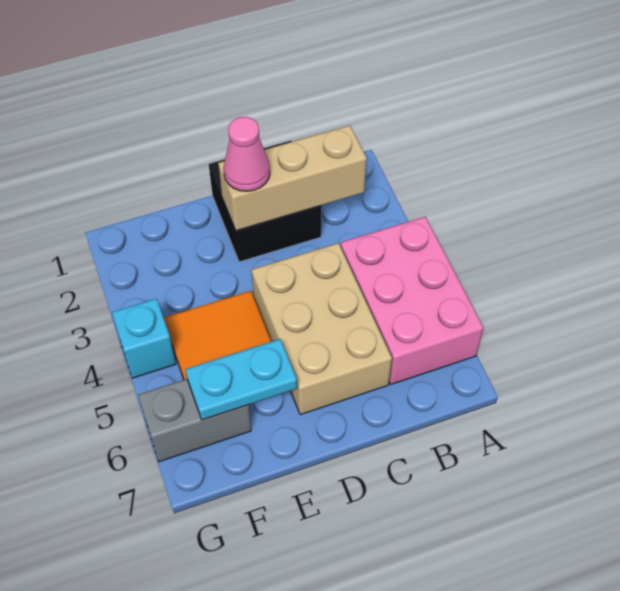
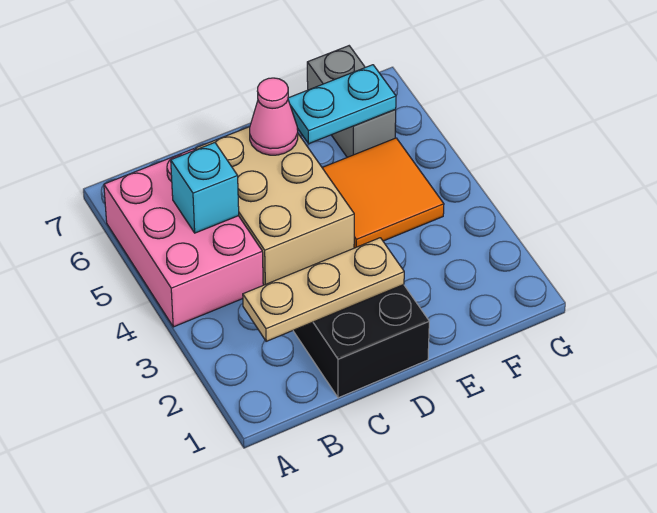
tan brick B2:D2 level 2 -> tan plate B2:D2 level 2
pink cone D2 level 3 -> pink cone D6 level 2
grey brick F6:G6 level 1 -> grey brick F6:F7 level 1
cyan brick G4 level 1 -> cyan brick B5 level 2

